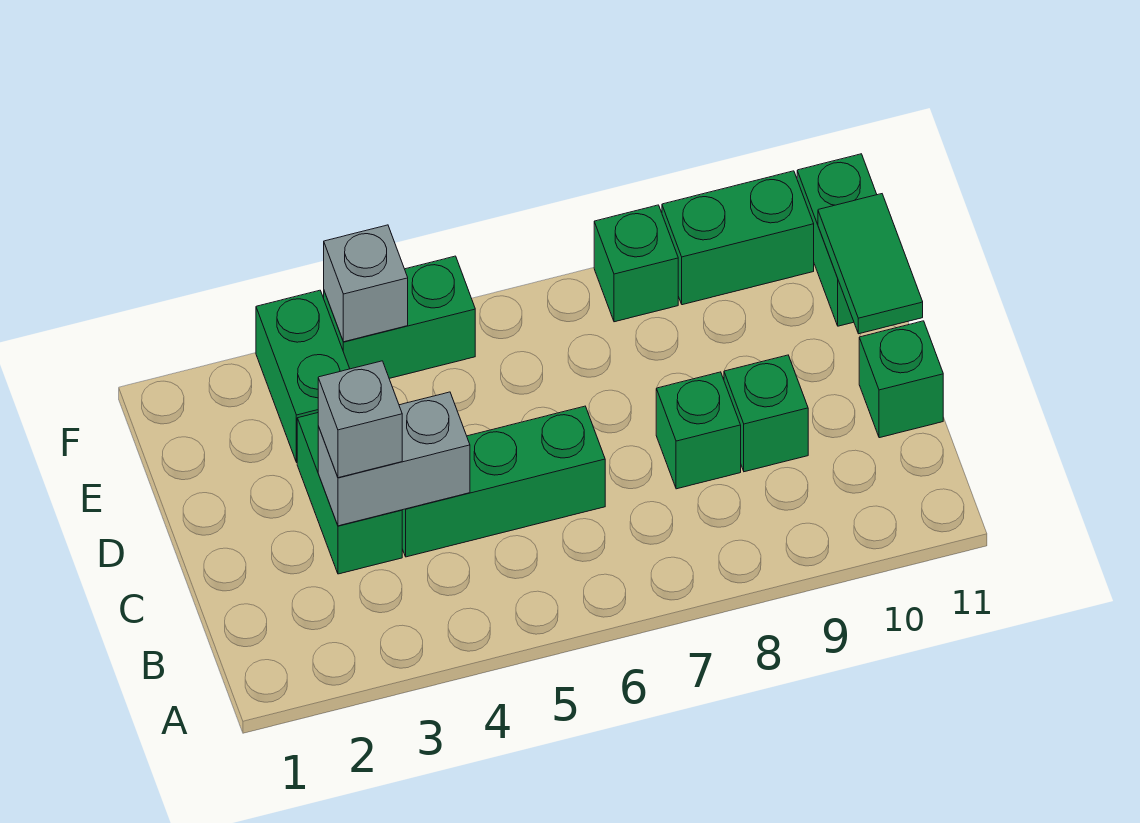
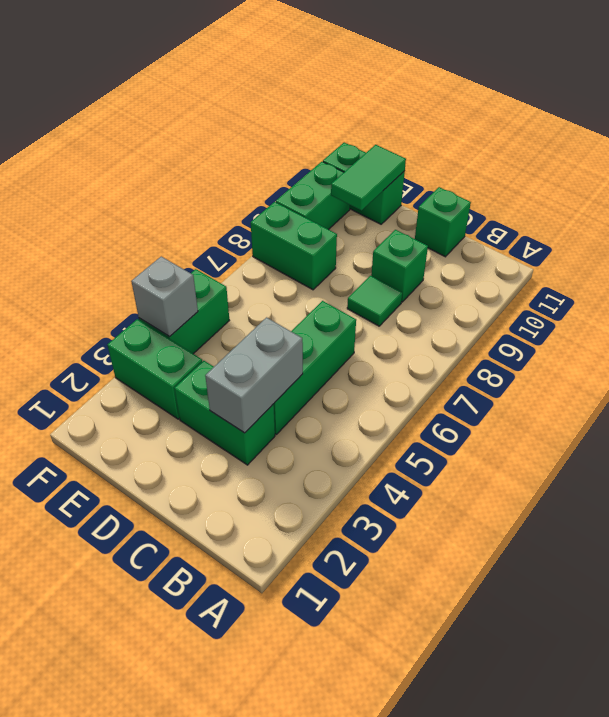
grey brick C3 level 3 -> none
green brick C8 level 1 -> green tile C8 level 1
green tile D11:E11 level 2 -> green tile E10:E11 level 2
green brick F8 level 1 -> green brick E8:F8 level 1

